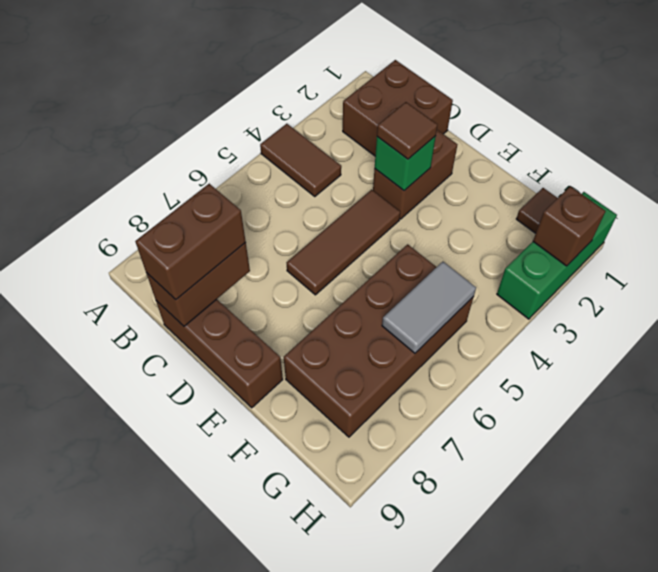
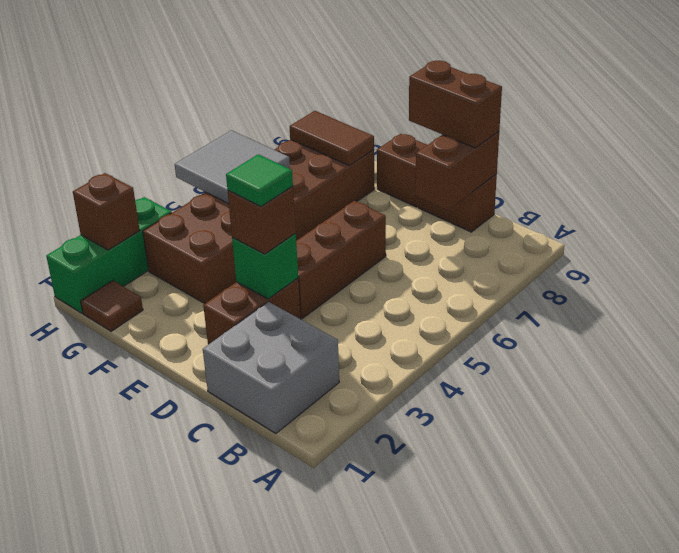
brown tile A4:B4 level 1 -> brown tile F8:G8 level 2
brown brick B1:C2 level 1 -> grey brick B1:C2 level 1
brown brick C8:C9 level 3 -> brown brick C9:D9 level 3
brown tile D3 level 3 -> brown brick D3 level 3
none -> green tile D3 level 4
brown tile D4:D6 level 1 -> brown brick D4:D6 level 1
brown brick F5:G8 level 1 -> brown brick F3:G8 level 1
grey tile G5:G6 level 2 -> grey tile G5:H6 level 2

